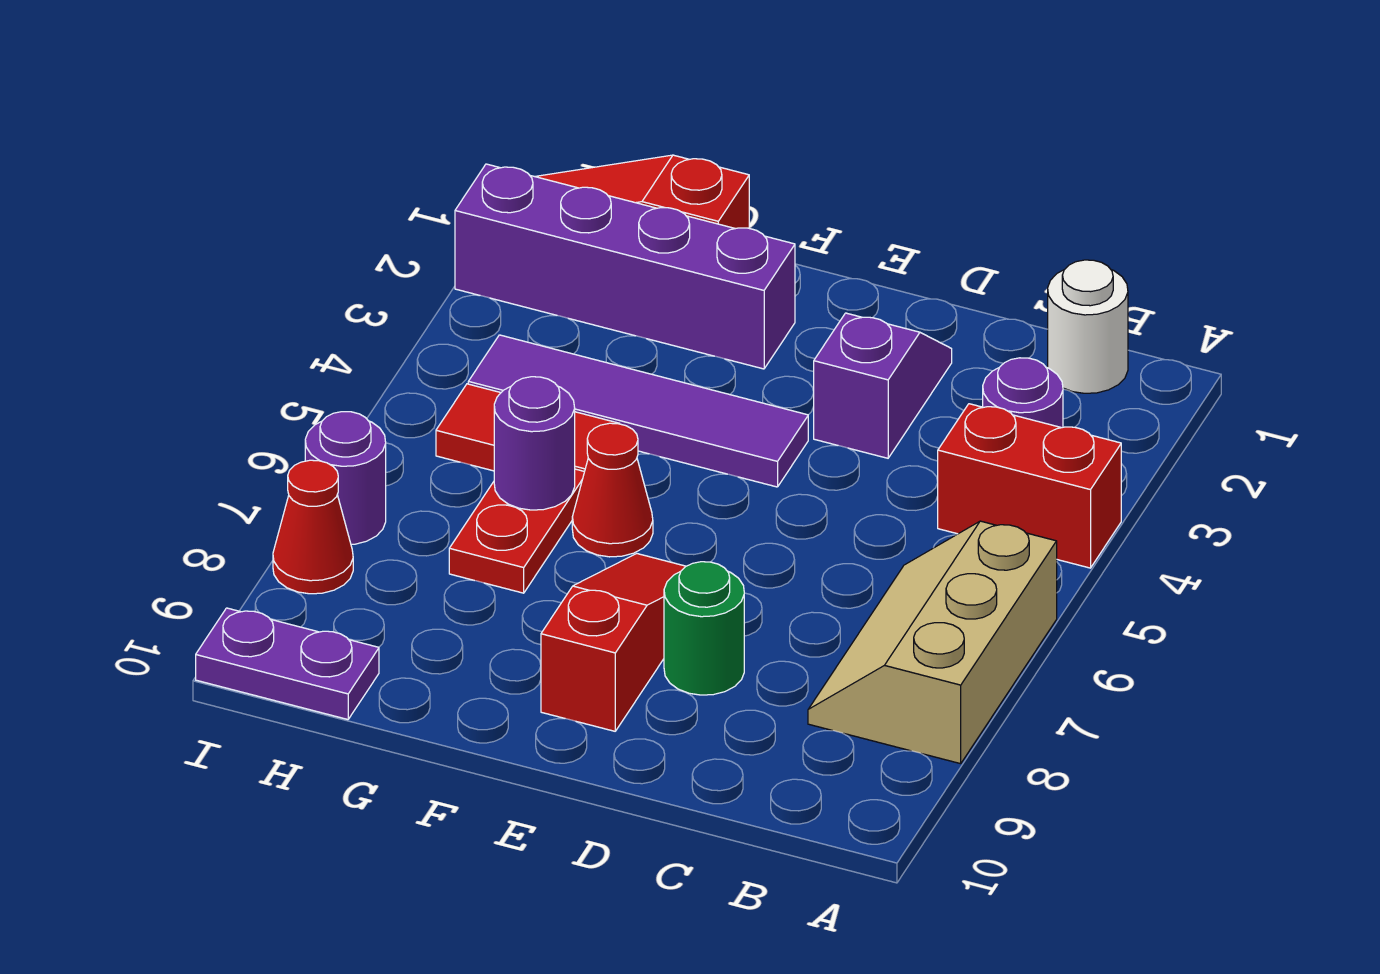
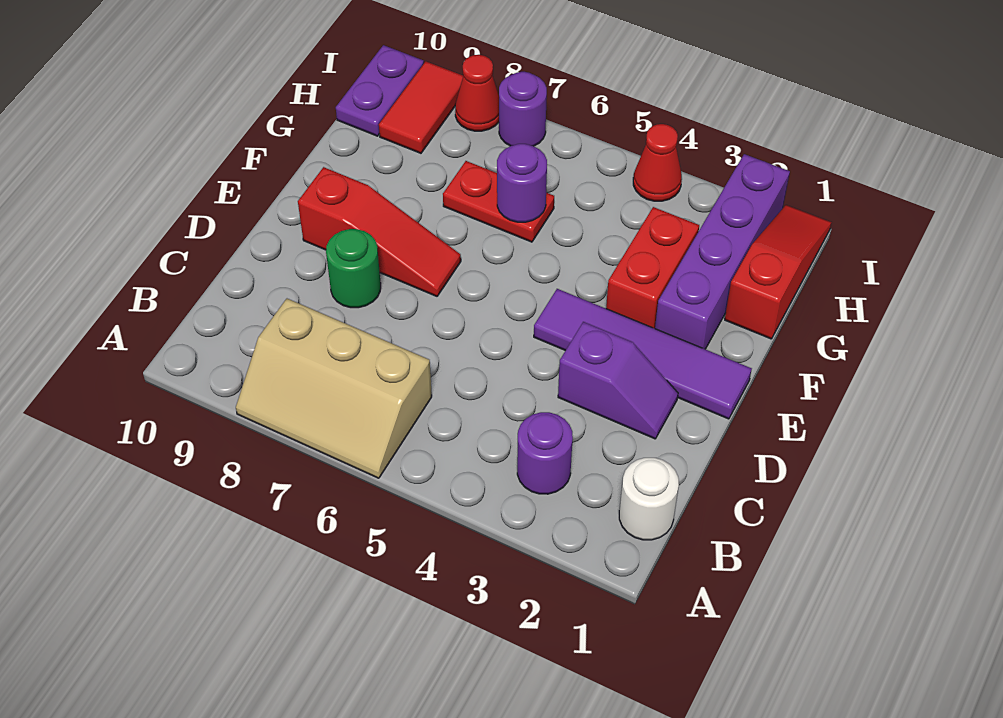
red brick A4:B4 level 1 -> red brick F3:G3 level 1
tan slope A6:B8 level 1 top A -> tan slope A6:B8 level 1 top B
purple tile E4:H4 level 1 -> purple tile E1:E4 level 1
red cone F6 level 1 -> red cone I4 level 1
red tile G5:H5 level 1 -> red tile H9:I9 level 1

